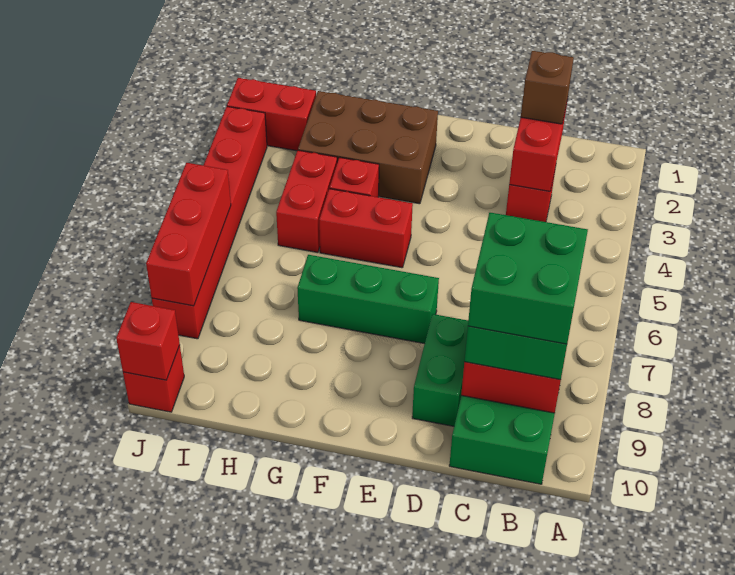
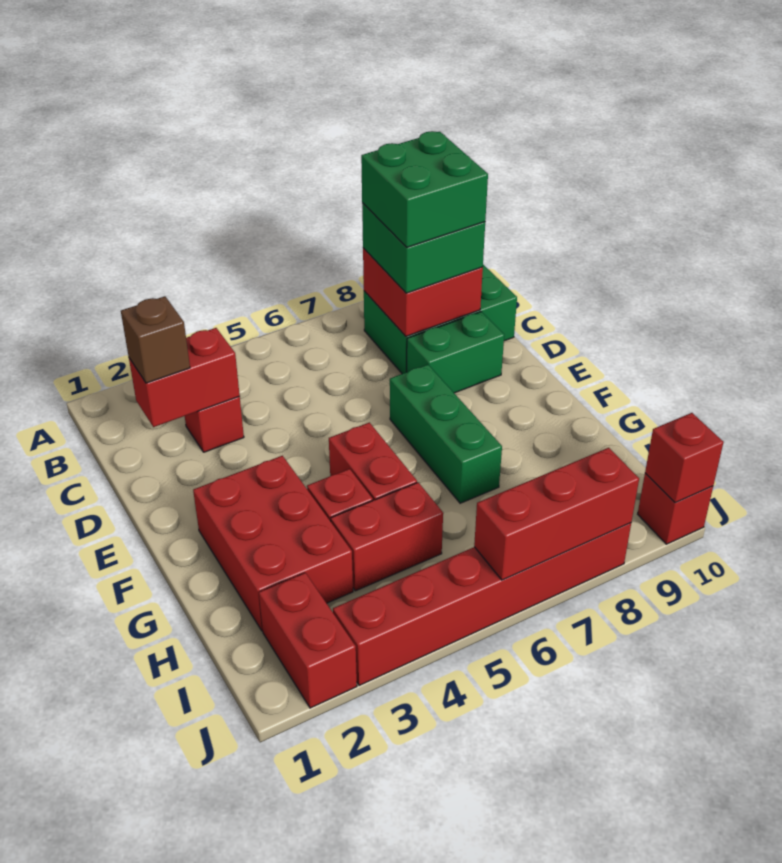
brown brick F2:H3 level 1 -> red brick F2:H3 level 1

